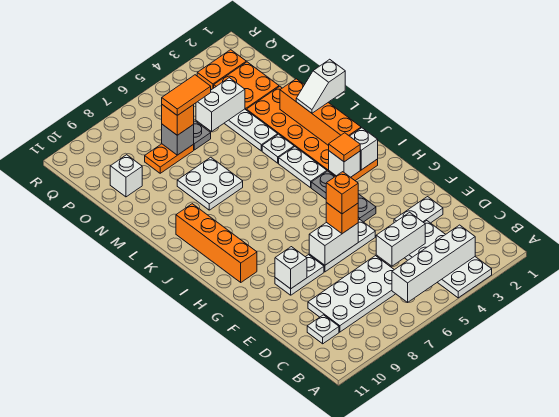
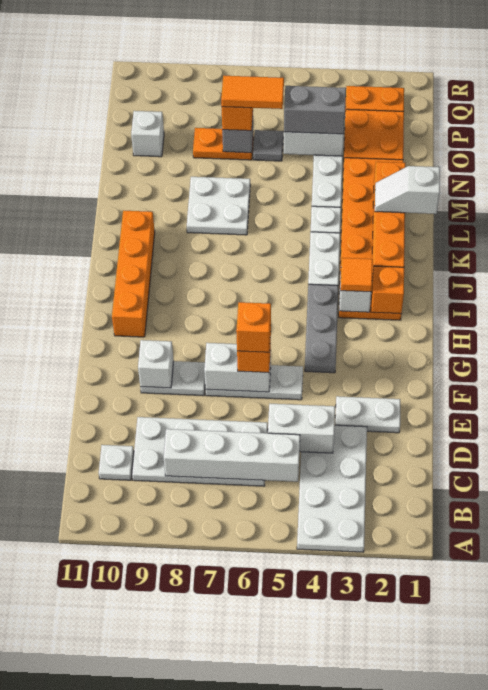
white brick B3:B6 level 2 -> white brick C5:C8 level 2
white brick I2 level 2 -> orange brick I2 level 2
none -> grey brick O4:O5 level 3

